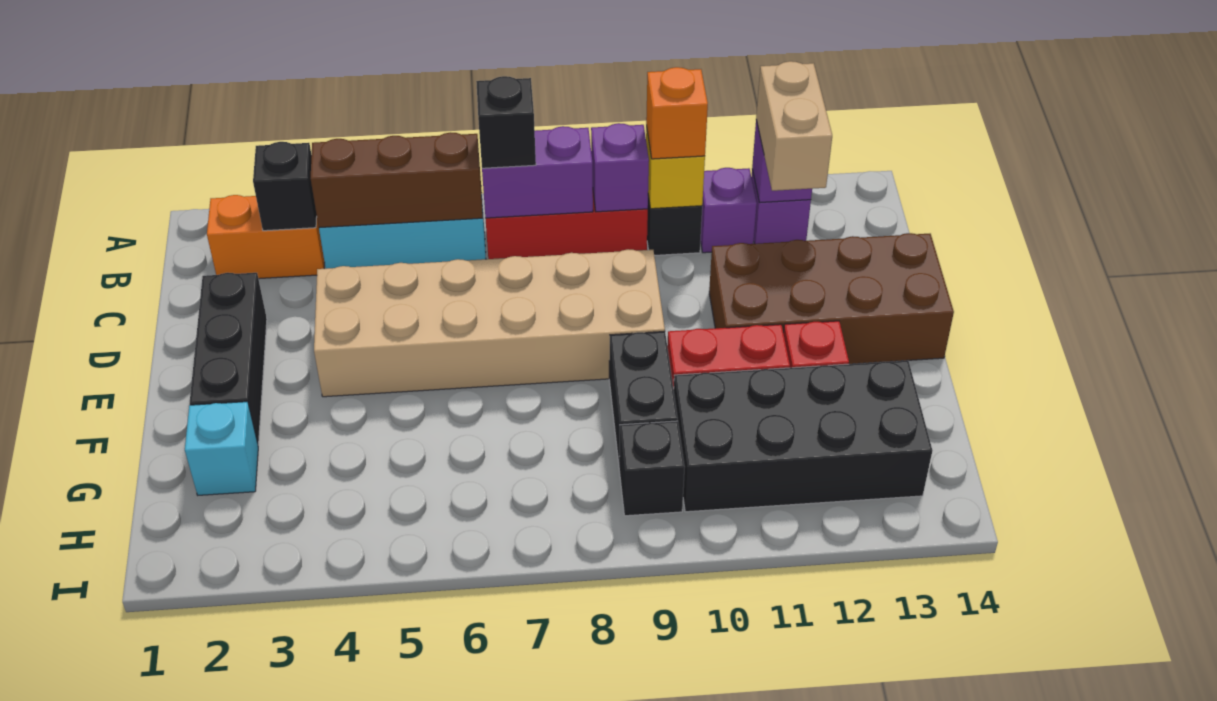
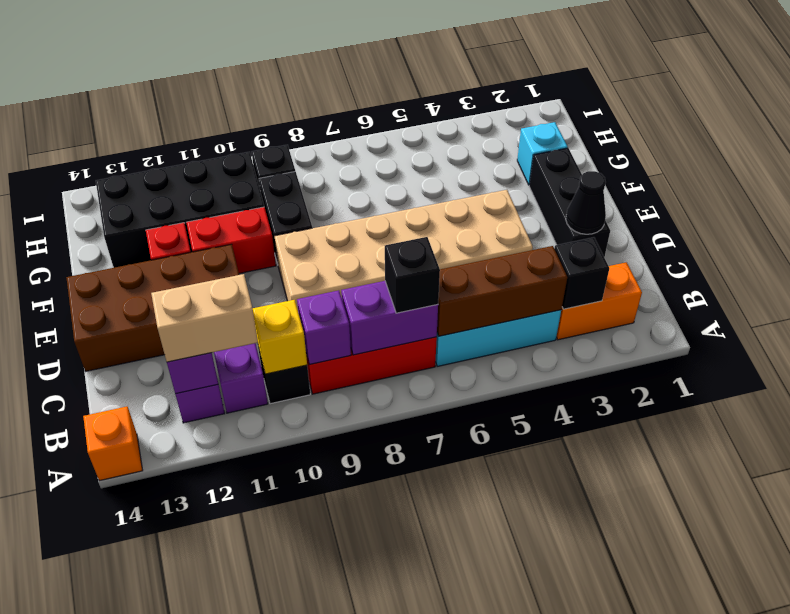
orange brick B10 level 3 -> orange brick A14 level 1
tan brick B12:C12 level 3 -> tan brick B11:B12 level 3
none -> black cone D2 level 2

